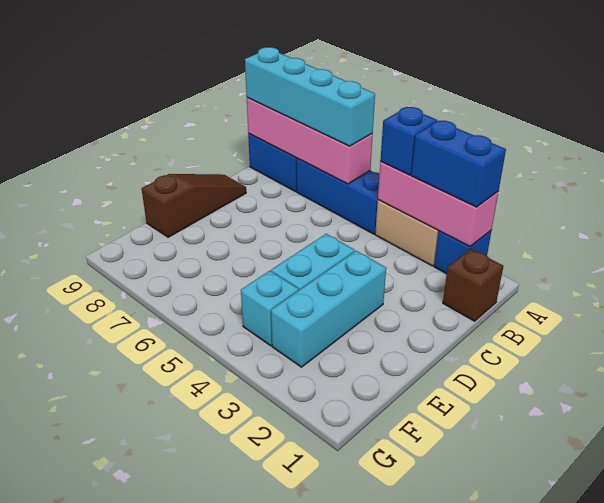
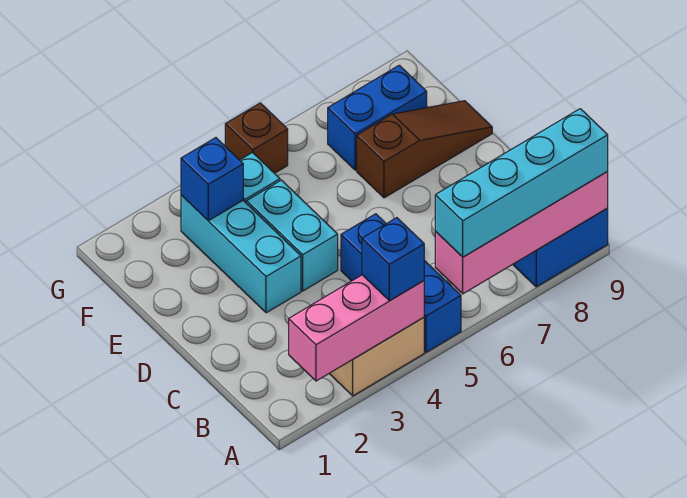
blue brick A2 level 1 -> blue brick F3 level 2
blue brick A2:A3 level 3 -> blue brick F7:F8 level 1
blue brick A5:A7 level 1 -> blue brick A5:C5 level 1
brown brick B1 level 1 -> brown brick G5 level 1
brown slope C9:E9 level 1 top E -> brown slope E7:E9 level 1 top 7

